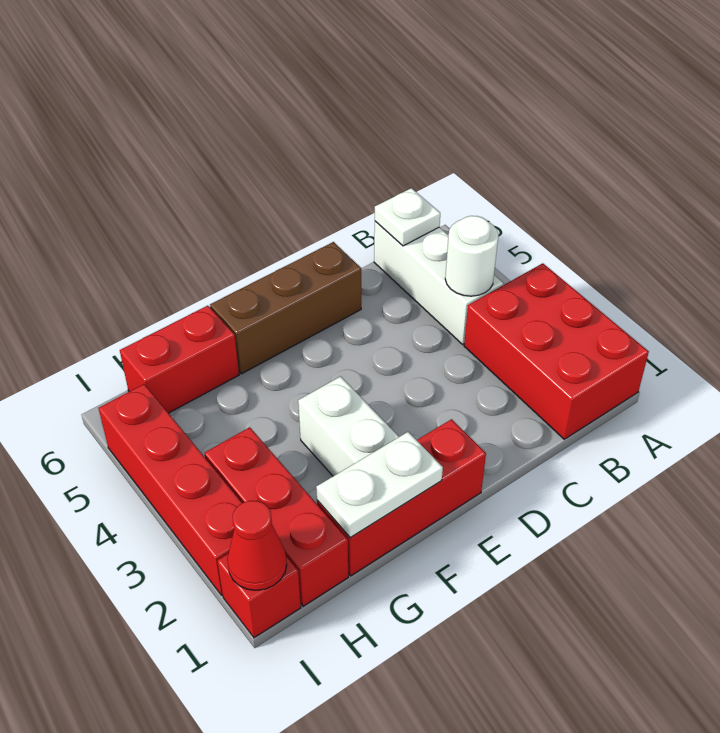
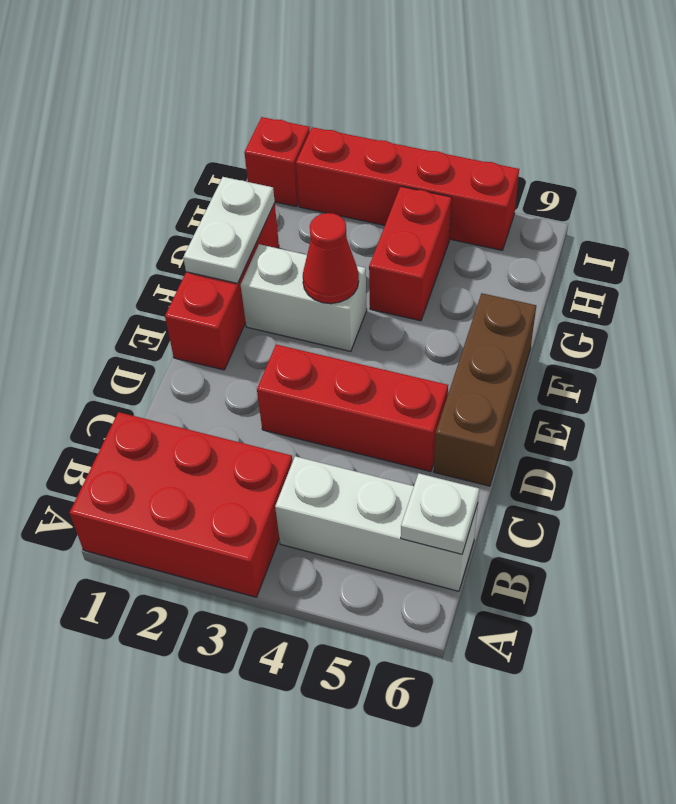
white round brick B4 level 2 -> none
red brick G6:H6 level 1 -> red brick G4:H4 level 1
red brick H1:H3 level 1 -> red brick D3:D5 level 1
red cone I1 level 2 -> red cone F3 level 2

